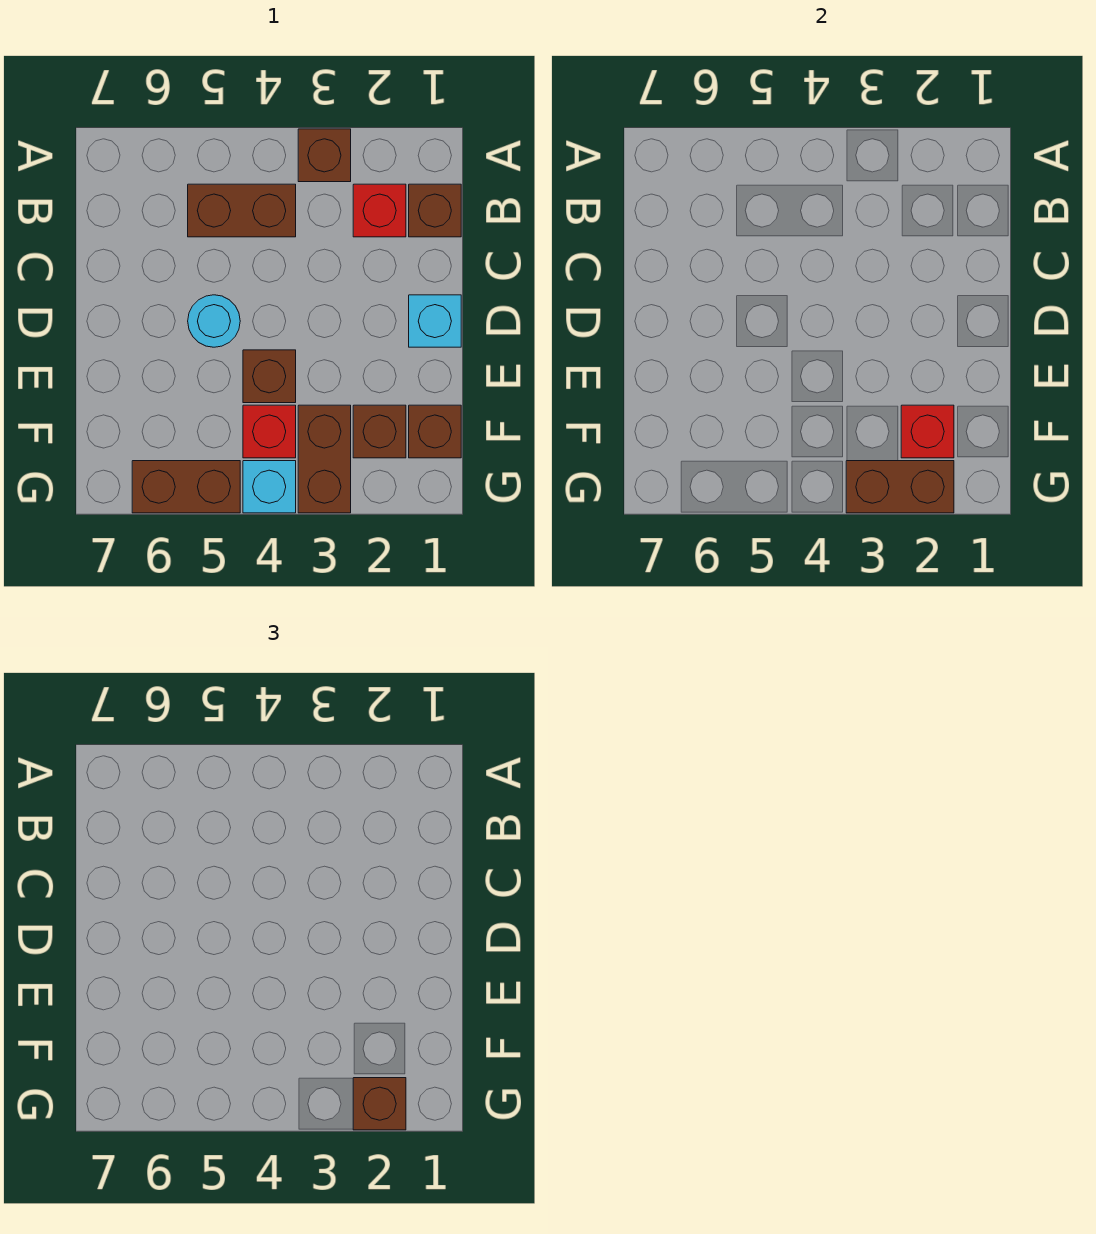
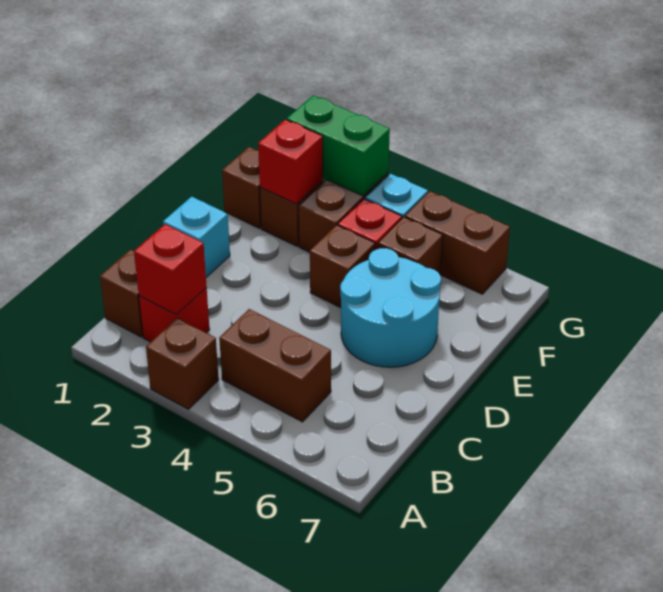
none -> red brick B2 level 2
cyan round brick D5 level 1 -> cyan round brick D5:E6 level 1
brown brick G2:G3 level 2 -> green brick G2:G3 level 2
brown brick G2 level 3 -> brown brick F5 level 1

